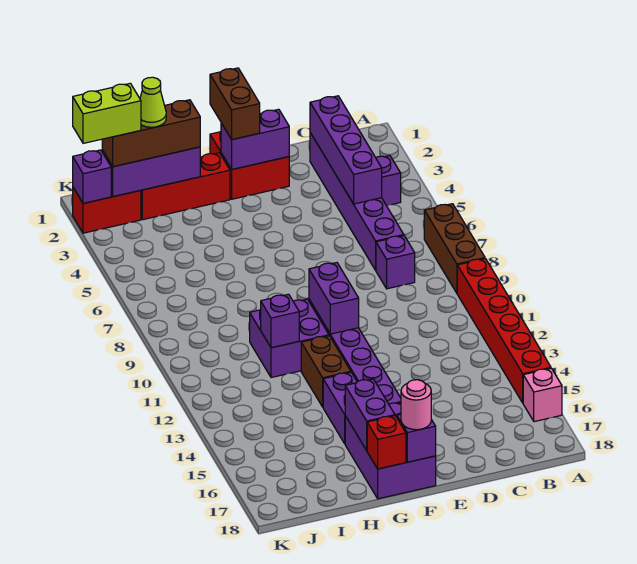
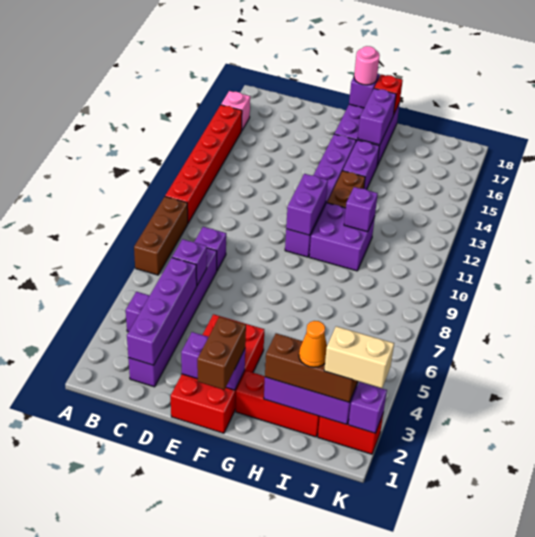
none -> purple brick C6 level 2
red brick E1:F2 level 1 -> red brick E1:F4 level 1
lime cone I2 level 4 -> orange cone I2 level 4
lime brick J2:K2 level 4 -> tan brick J2:K2 level 4

